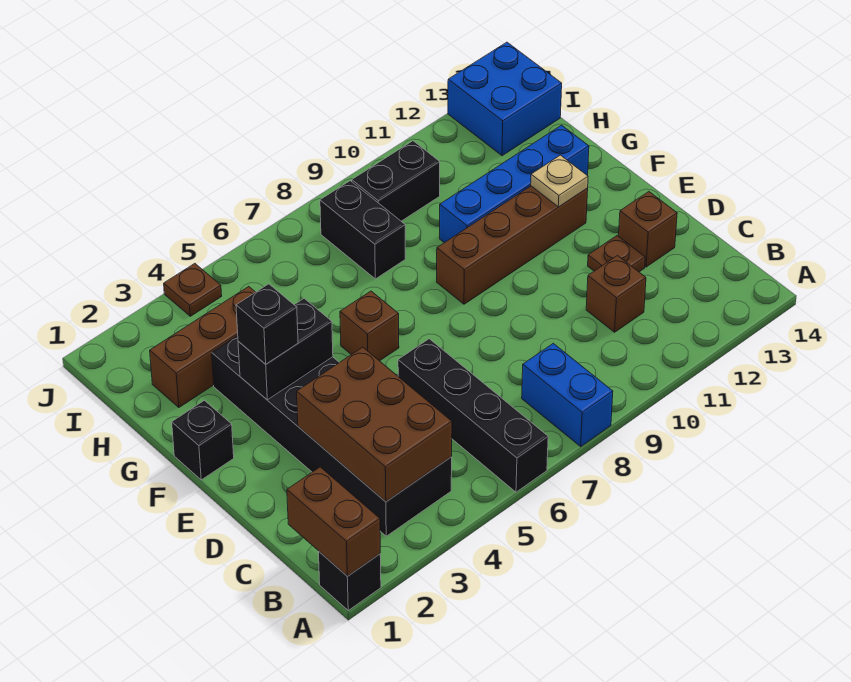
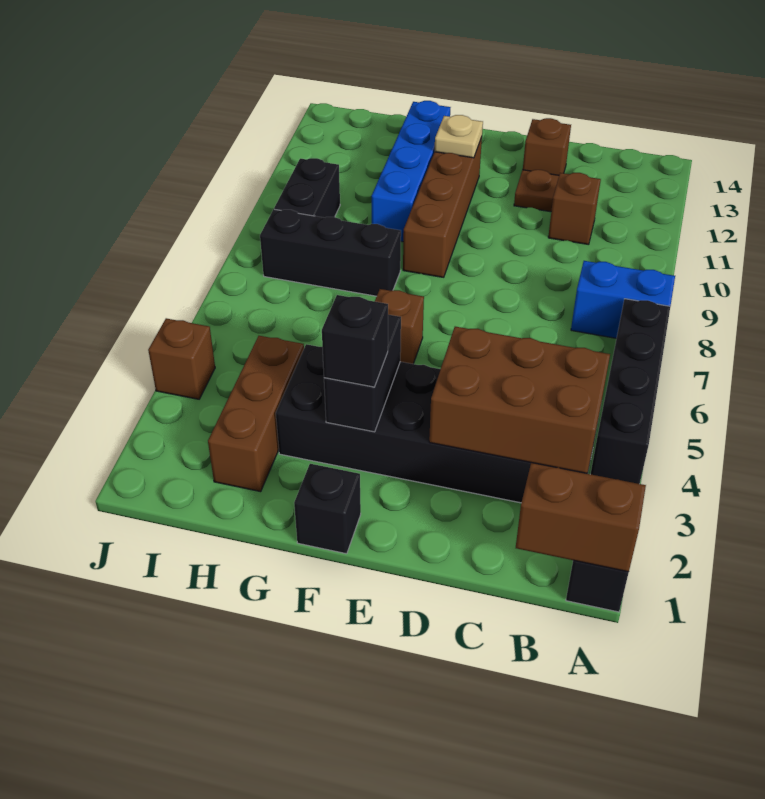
black brick A6:D6 level 1 -> black brick A4:A7 level 1
black brick H8:I8 level 1 -> black brick G8:I8 level 1
blue brick I13:J14 level 1 -> none
brown plate J4 level 1 -> brown brick J4 level 1

